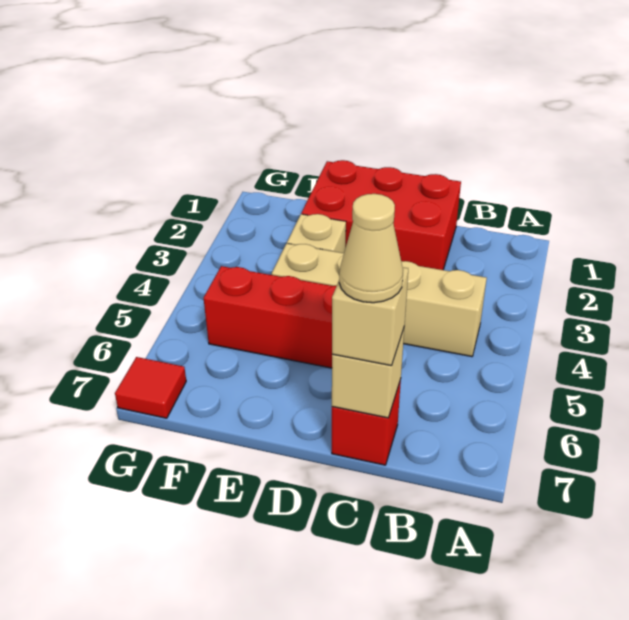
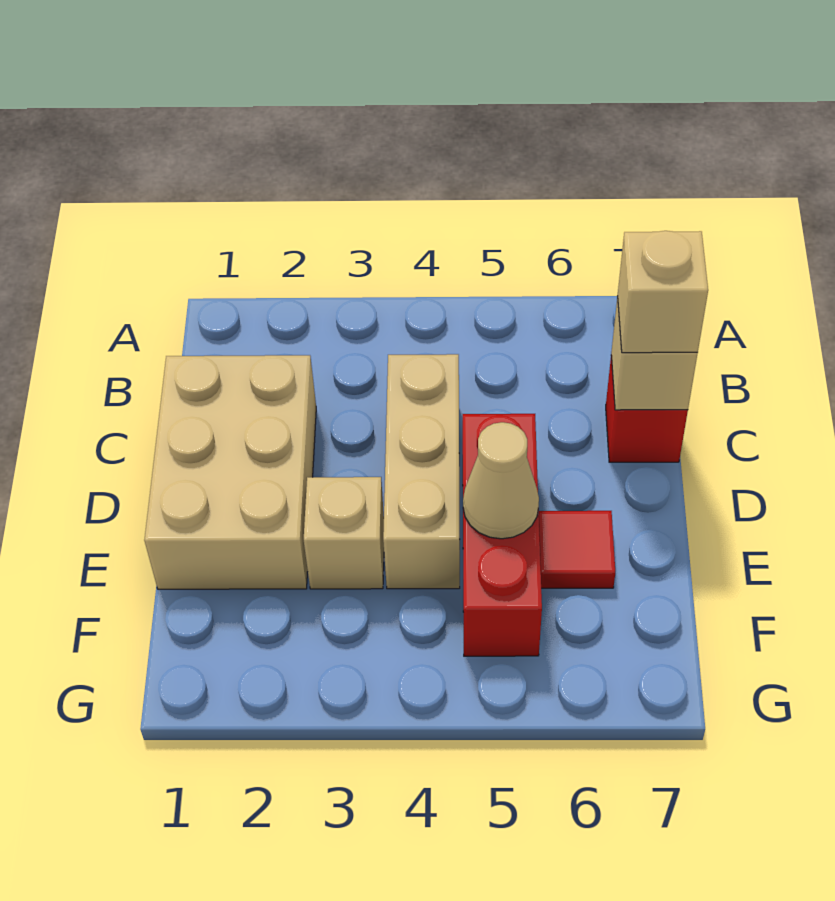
tan brick B4:E4 level 1 -> tan brick C4:E4 level 1
red brick C1:E2 level 1 -> tan brick C1:E2 level 1
tan cone C7 level 4 -> tan cone E5 level 2
red tile G7 level 1 -> red tile E6 level 1

